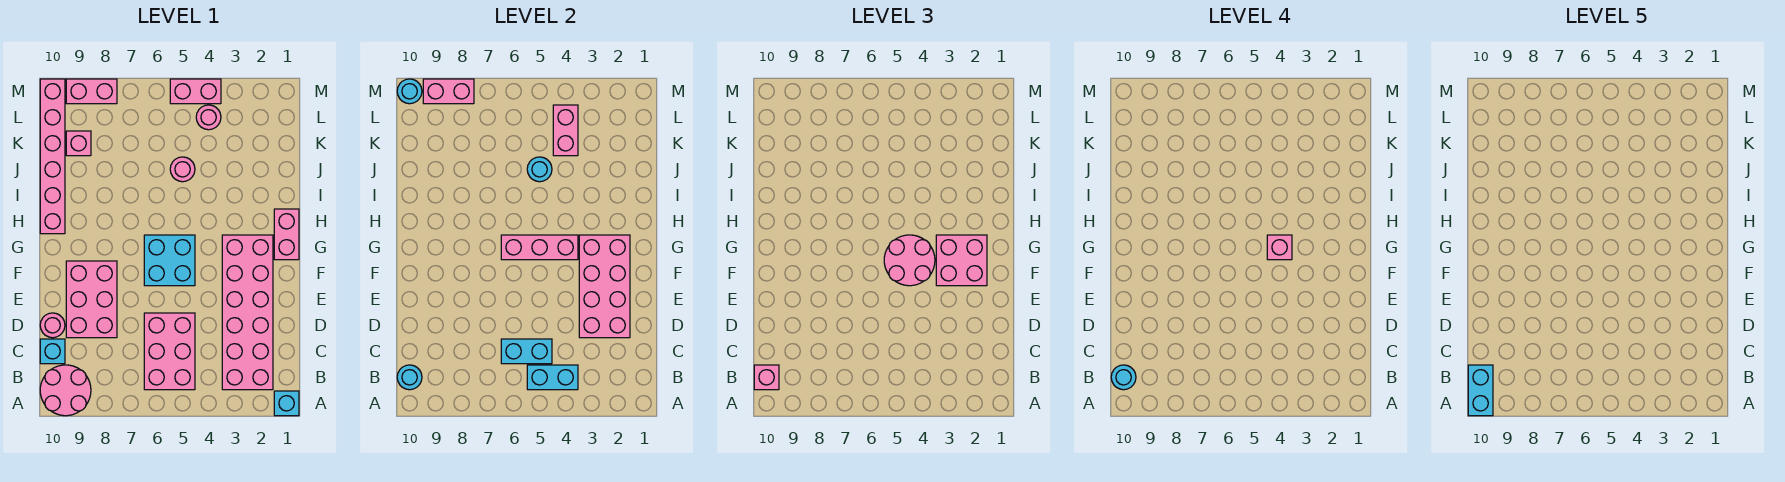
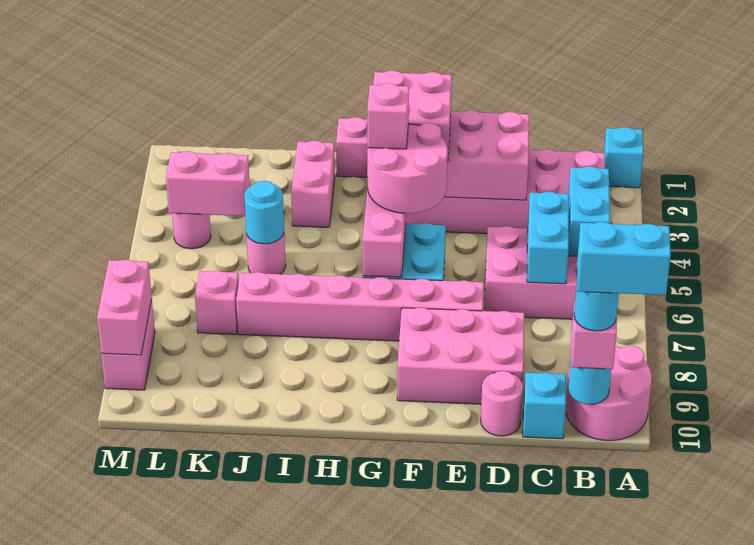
pink brick H10:M10 level 1 -> pink brick E7:J7 level 1
pink brick K9 level 1 -> pink brick K7 level 1
pink brick M4:M5 level 1 -> pink brick I2:I3 level 1
cyan round brick M10 level 2 -> none

